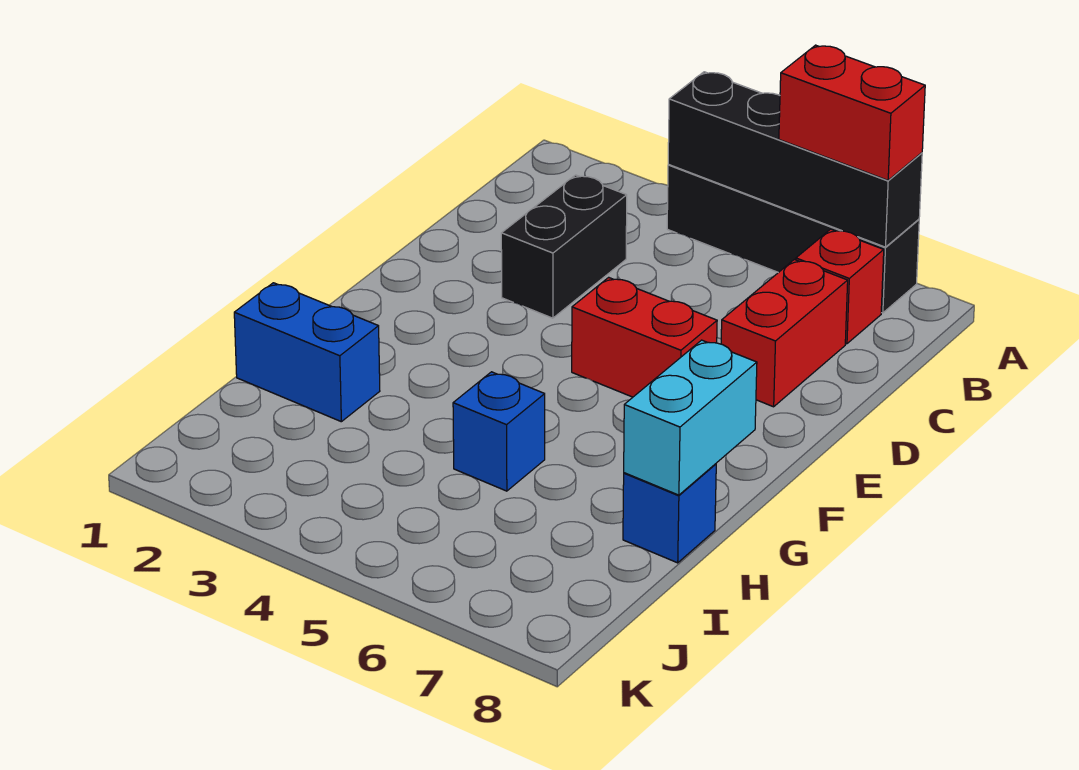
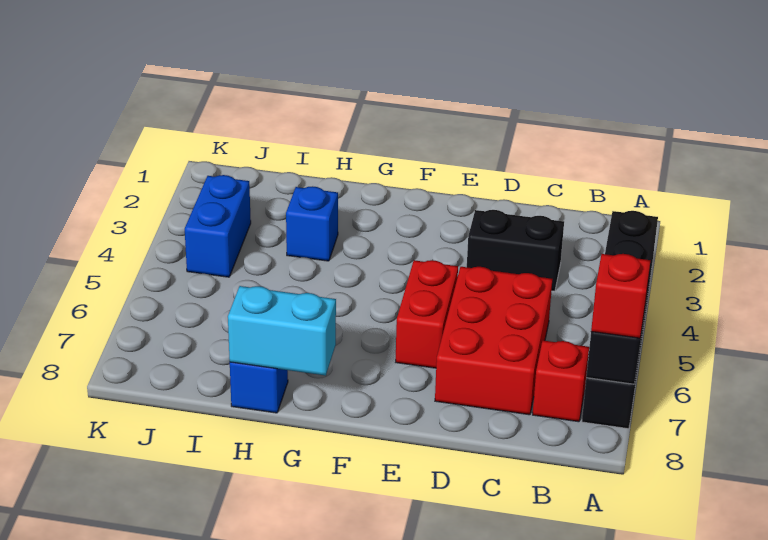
red brick A6:A7 level 3 -> red brick A7 level 3
red brick C7:D7 level 1 -> red brick C5:D7 level 1
blue brick H1:H2 level 1 -> blue brick J3:J4 level 1
blue brick H5 level 1 -> blue brick H3 level 1

